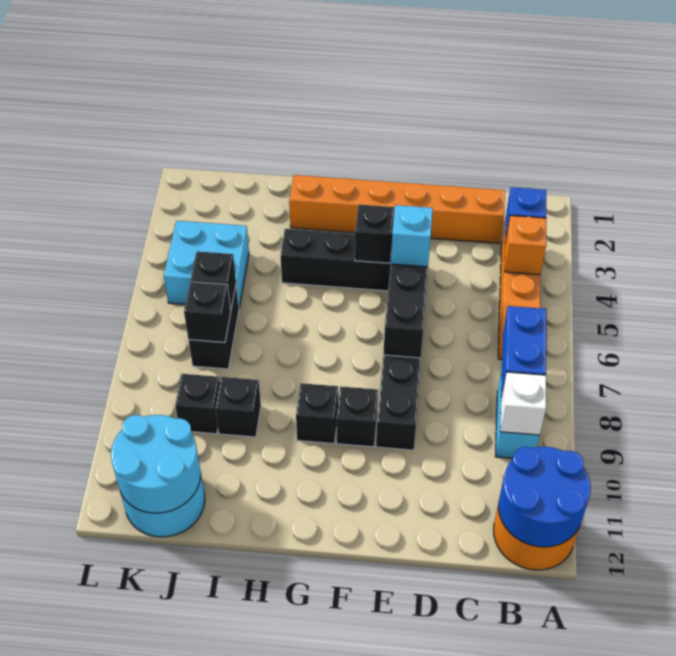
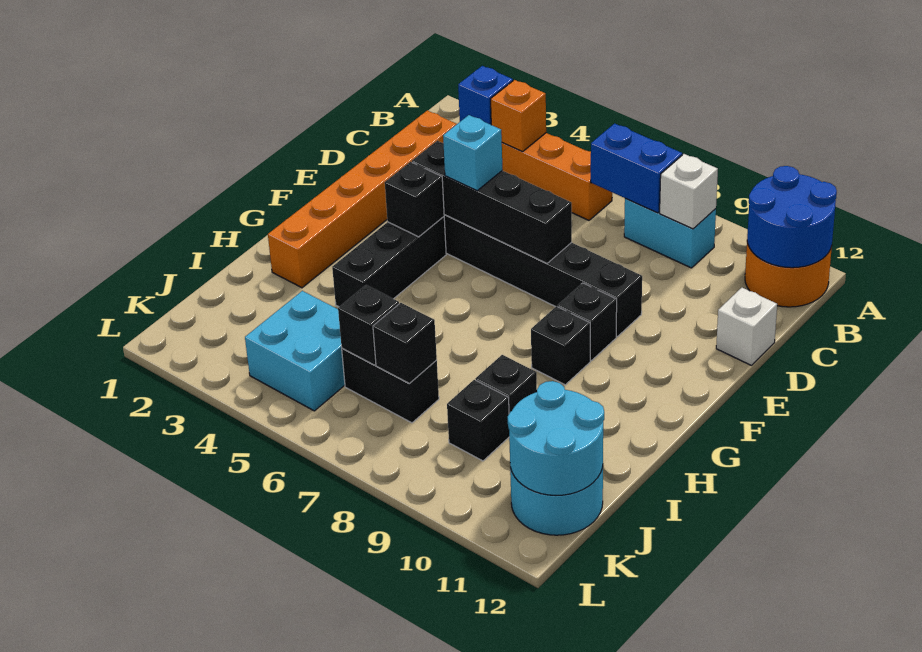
none -> white brick D12 level 1

